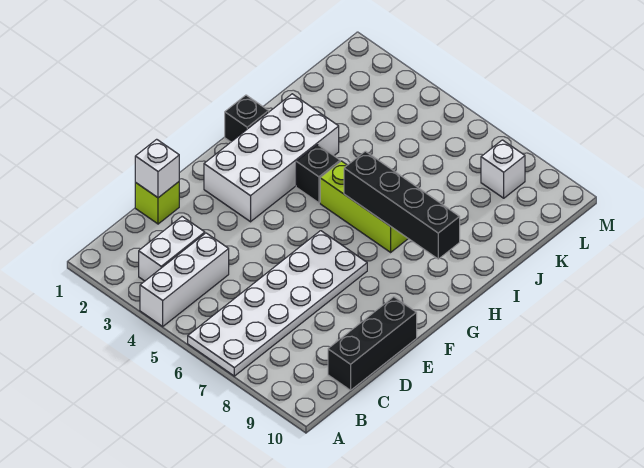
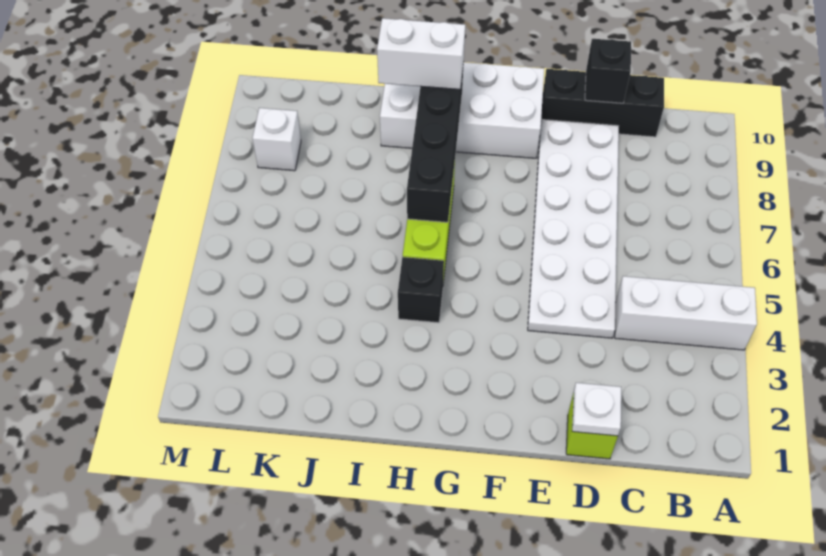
white plate A6:F7 level 1 -> white plate D4:E9 level 1
white brick B3:C3 level 1 -> white brick H9:I9 level 3
white brick D1 level 2 -> white plate D1 level 2
white brick F2:I3 level 1 -> white brick F9:I10 level 1
black brick H1 level 1 -> black brick D10 level 2

